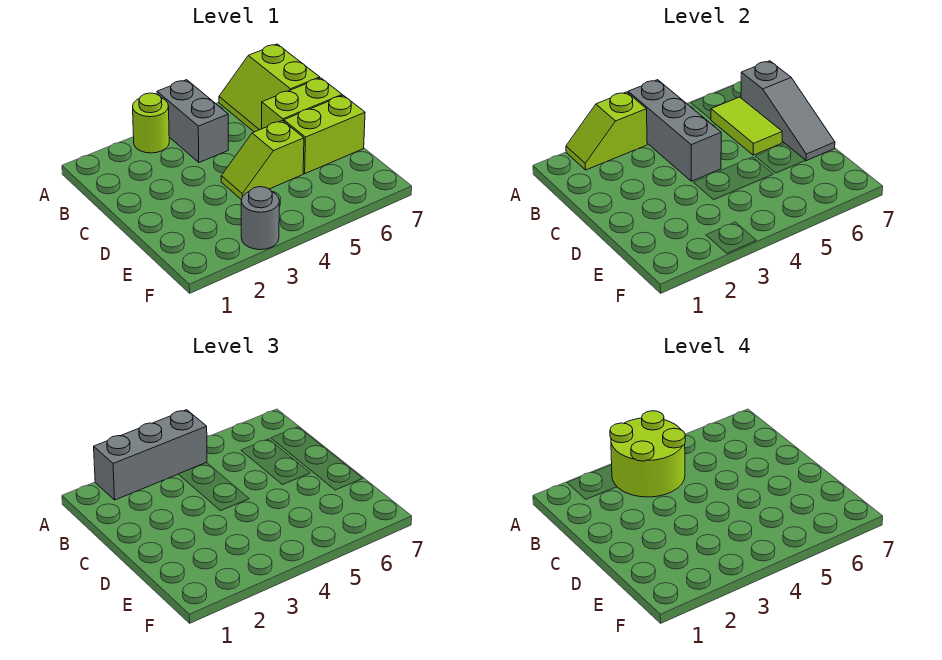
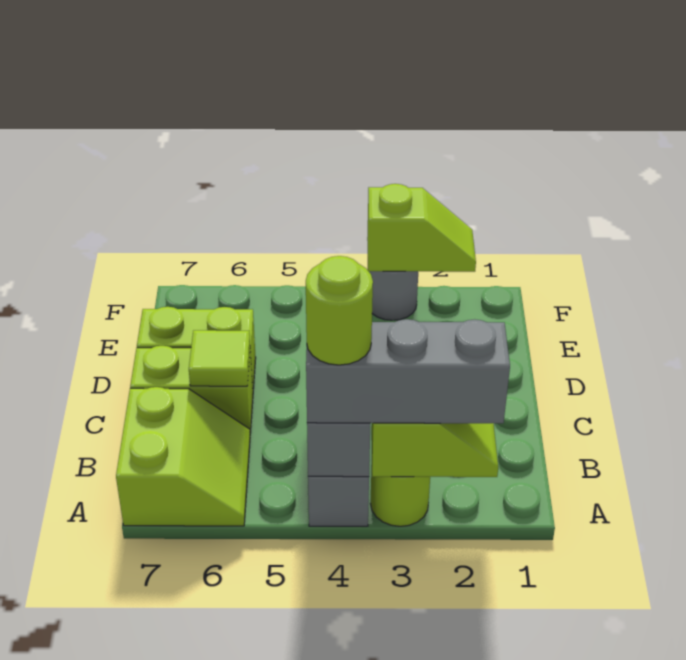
lime round brick A3:B4 level 4 -> lime round brick A4 level 4
lime tile B6:C6 level 2 -> lime tile C6 level 2
grey slope B7:D7 level 2 top B -> none
lime slope D4:D5 level 1 top 5 -> lime slope F2:F3 level 2 top 3

